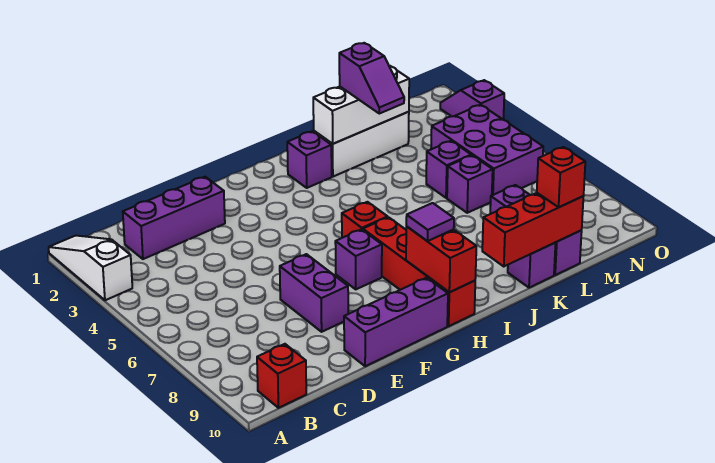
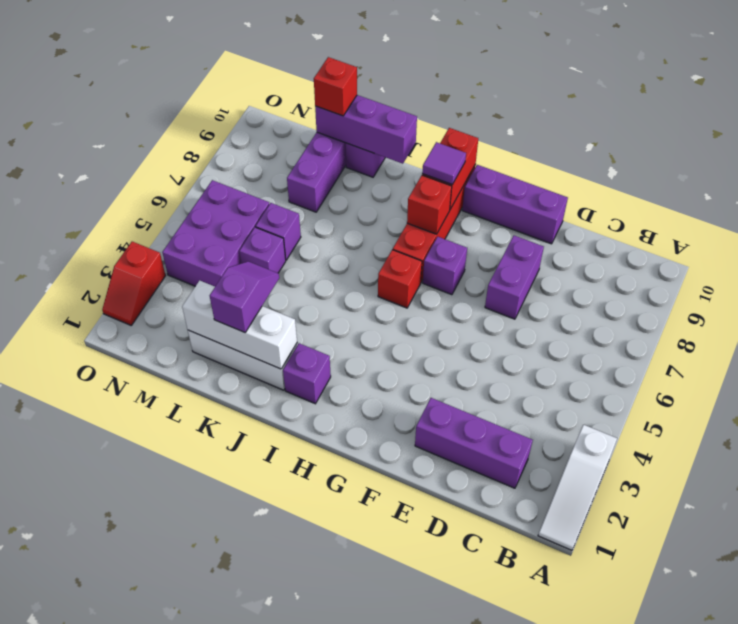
red brick B10 level 1 -> red brick H8 level 2
red brick J10:L10 level 2 -> purple brick J10:L10 level 2
purple slope O2:O3 level 1 top 3 -> red slope O2:O3 level 1 top 3

